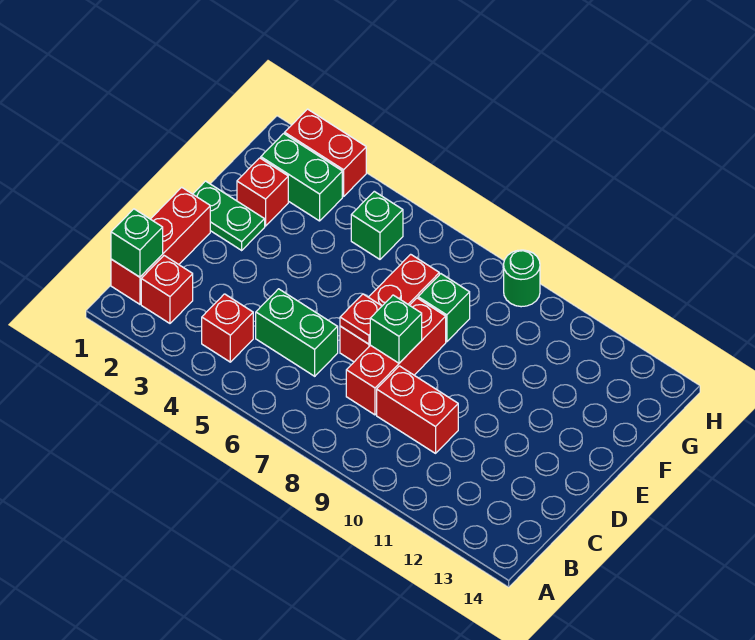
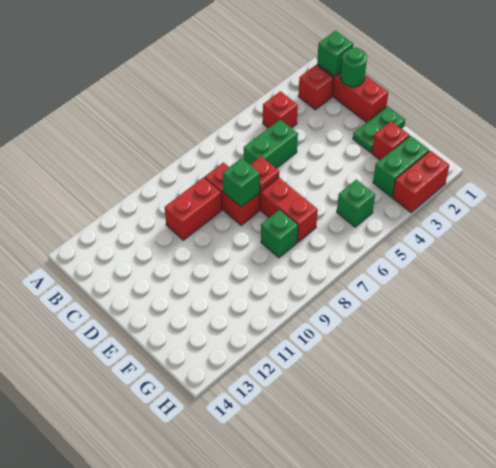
red brick C8:E8 level 1 -> red brick C8:D8 level 1
green round brick H9 level 1 -> green round brick C1 level 2

